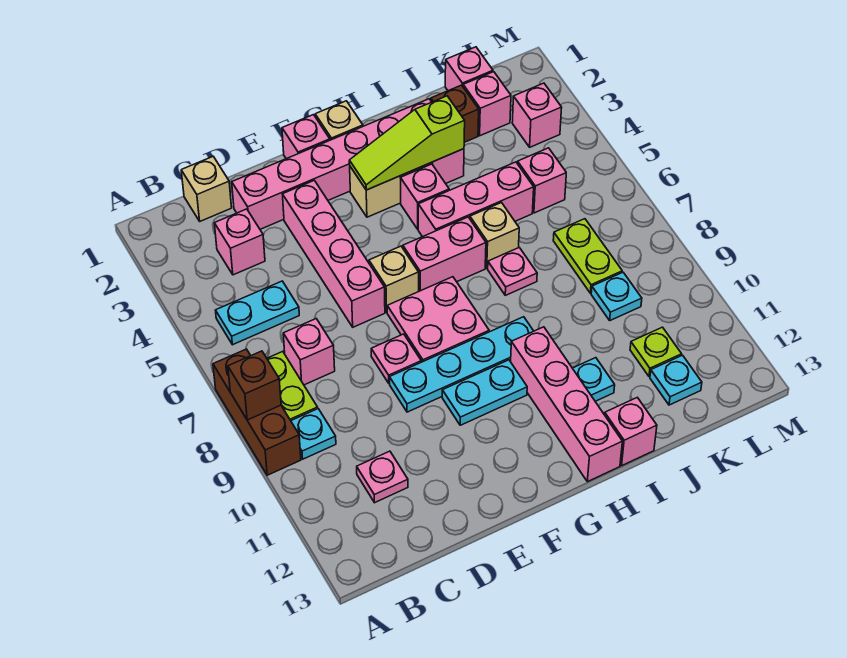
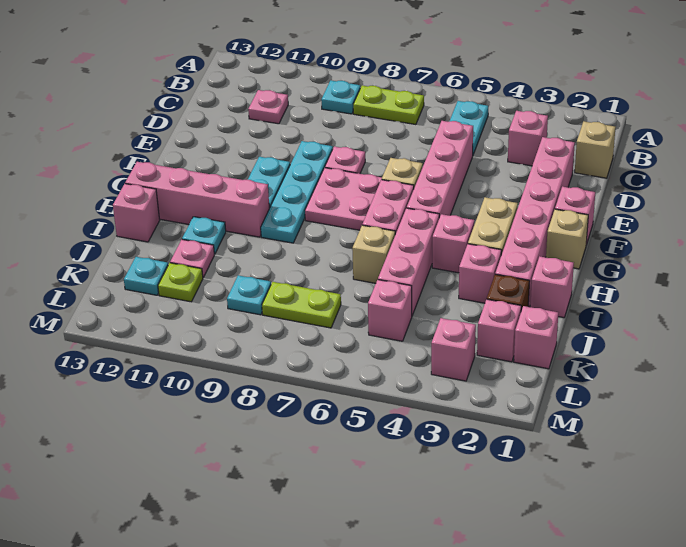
brown brick A7:A9 level 1 -> none
brown brick A8 level 2 -> none
pink brick C7 level 1 -> pink brick I1 level 1
pink brick E3:E6 level 1 -> pink brick D5:G5 level 1
lime slope G3:I3 level 2 top I -> none
pink plate I7 level 1 -> pink plate J11 level 1

